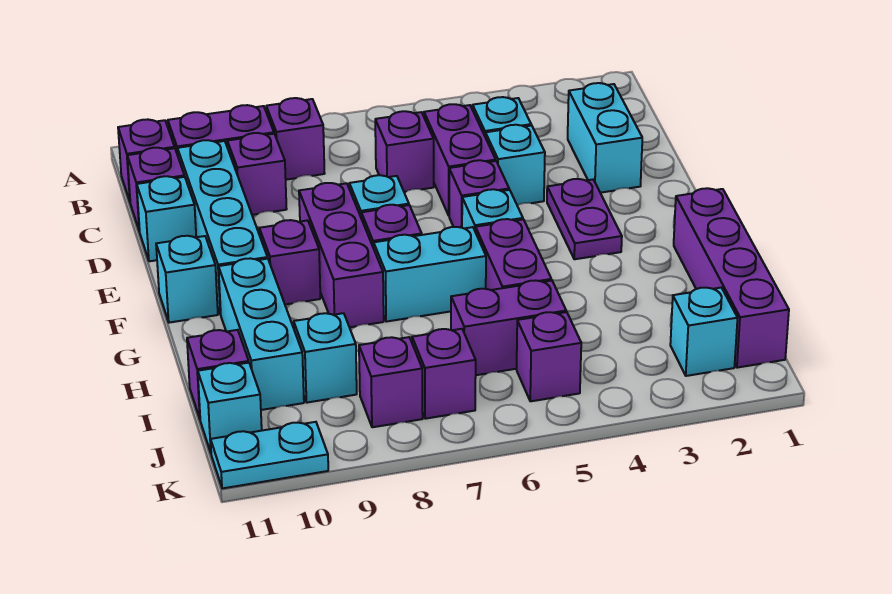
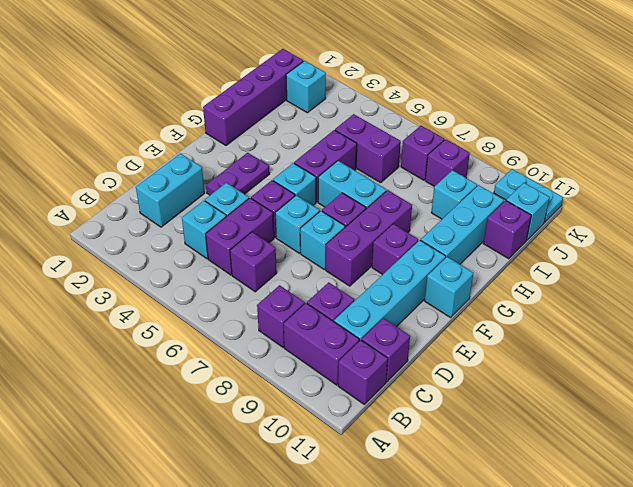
cyan brick D11 level 1 -> cyan brick E6 level 1
purple brick J5 level 1 -> none

